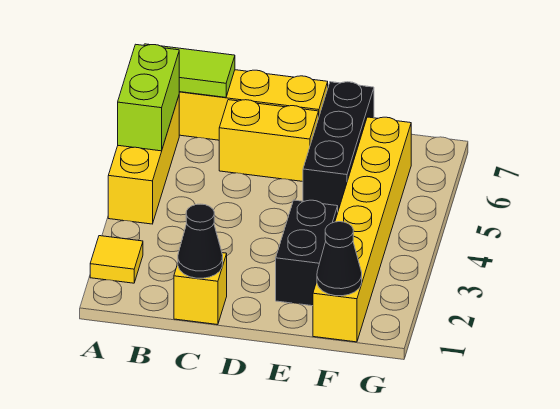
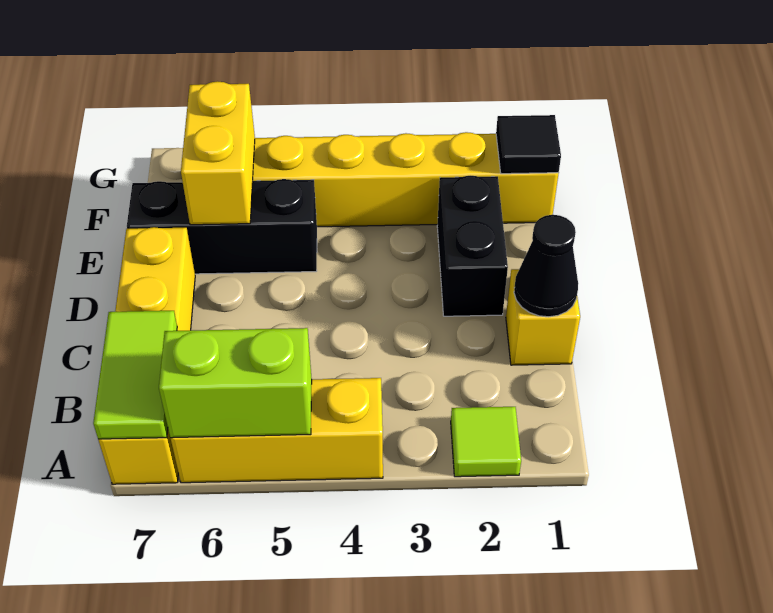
yellow tile A2 level 1 -> lime tile A2 level 1
yellow brick C6:D6 level 1 -> yellow brick E6:F6 level 2
black brick E2:E3 level 1 -> black brick D2:E2 level 1
black cone F1 level 2 -> black tile F1 level 2

